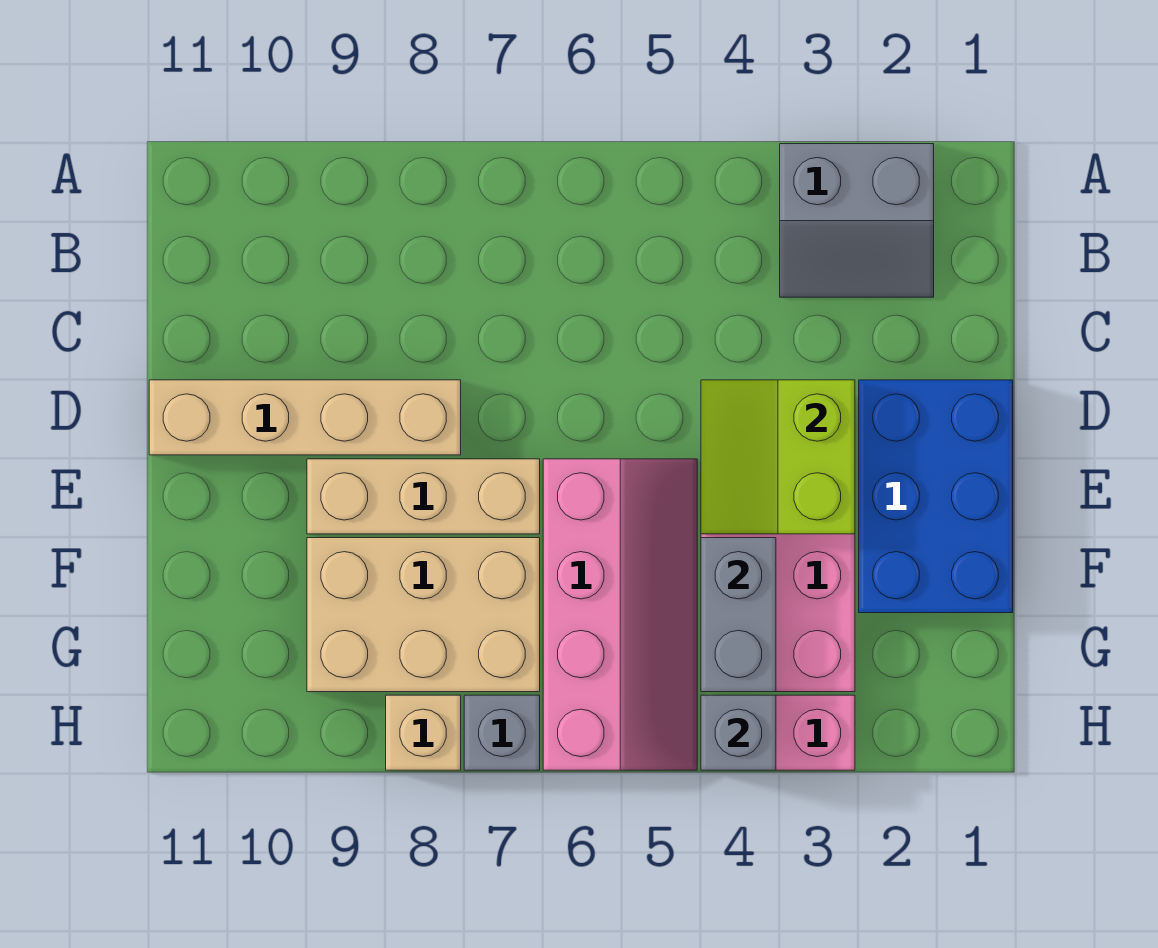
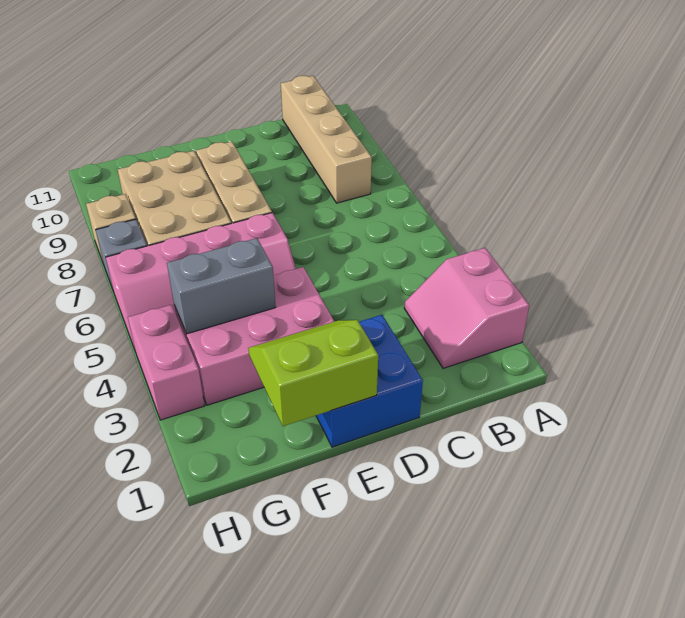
grey slope A2:B3 level 1 top A -> pink slope A2:B3 level 1 top A
blue brick D1:F2 level 1 -> blue brick D1:E2 level 1
lime slope D3:E4 level 2 top 3 -> lime slope E1:F2 level 2 top 1
tan brick D8:D11 level 1 -> tan brick B8:B11 level 1
grey brick H4 level 2 -> none

